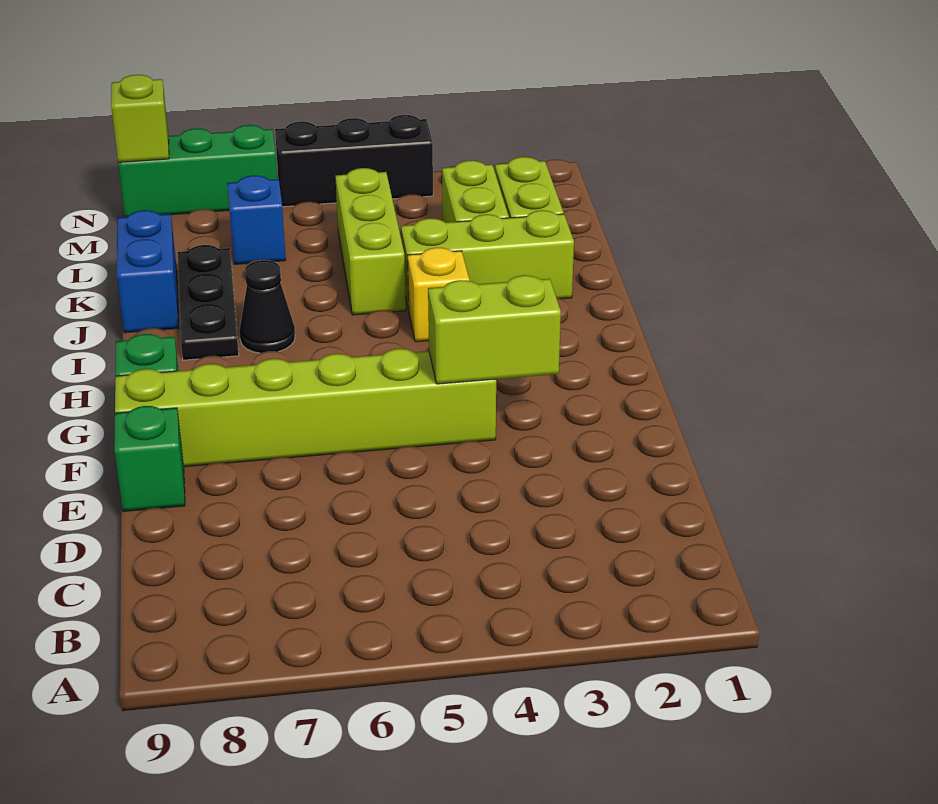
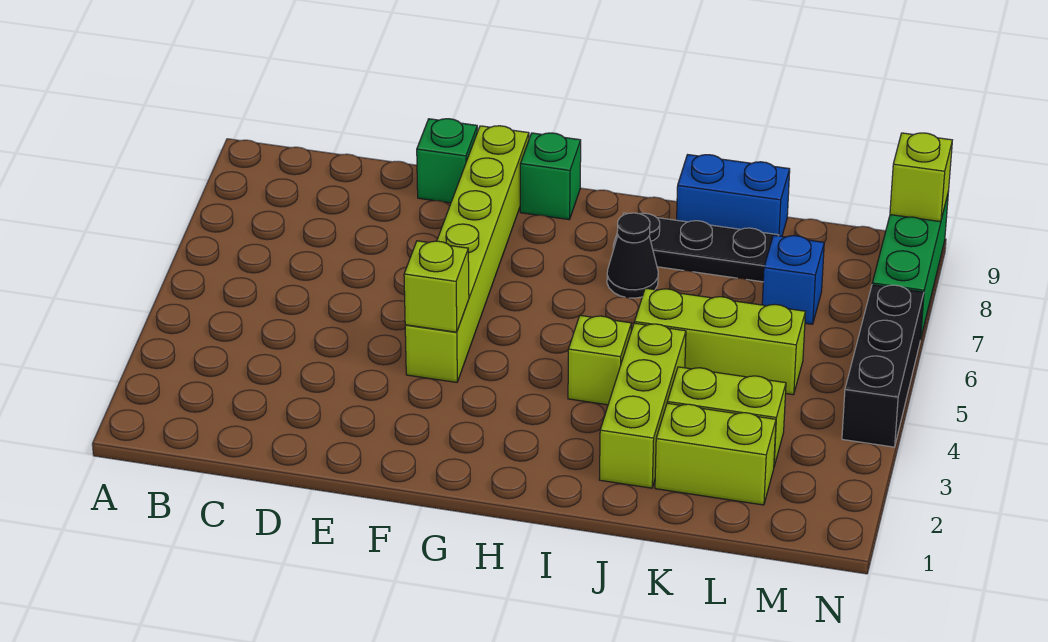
lime brick F3:F4 level 2 -> lime brick F4 level 2
yellow brick I4 level 1 -> lime brick I4 level 1

